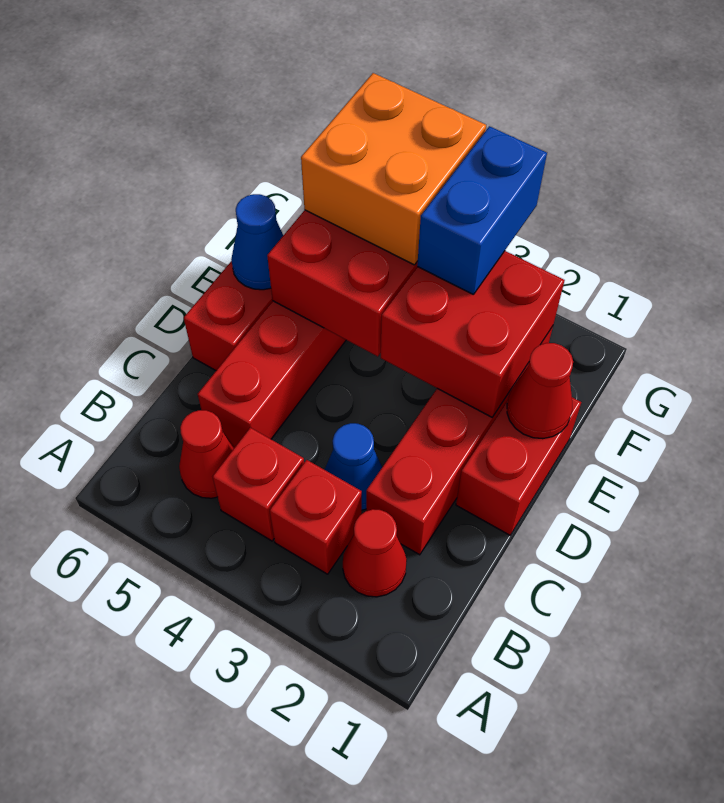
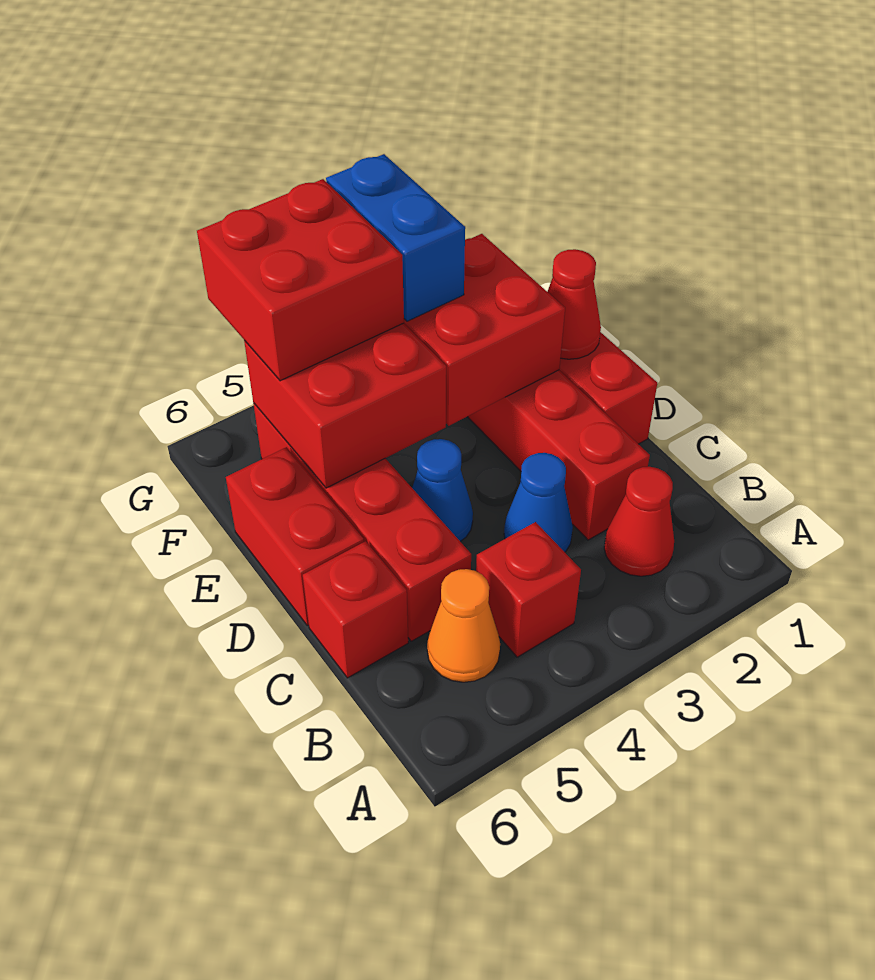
red brick B3 level 1 -> red brick C6 level 1
red cone B5 level 1 -> orange cone B5 level 1
blue cone E6 level 2 -> blue cone D4 level 1
orange brick F4:G5 level 3 -> red brick F4:G5 level 3

